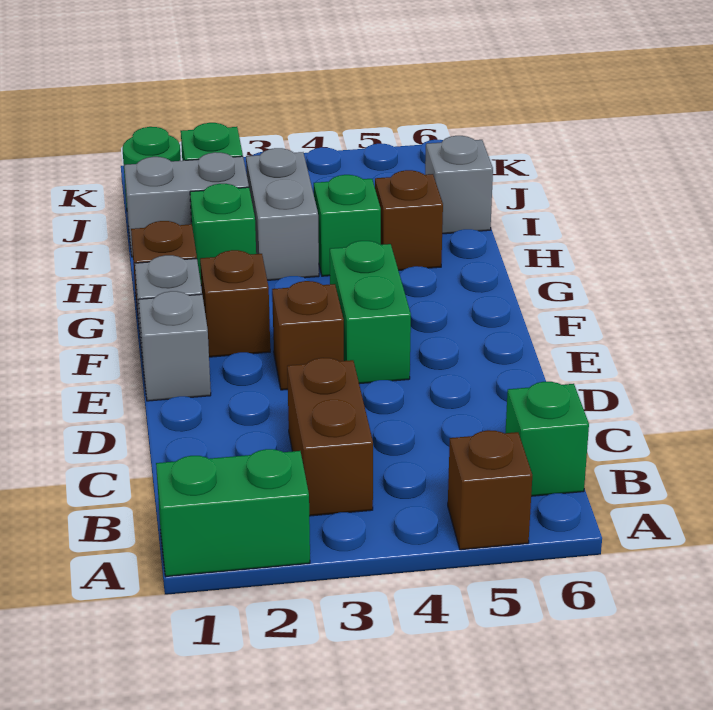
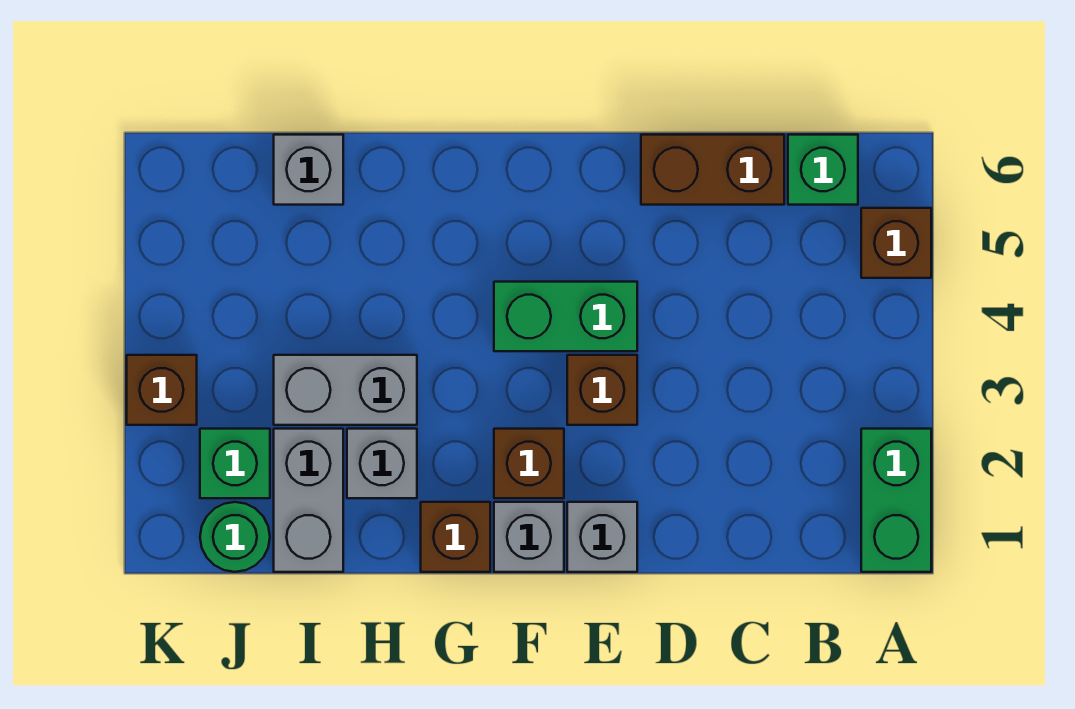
brown brick B3:C3 level 1 -> brown brick C6:D6 level 1
green brick H2 level 1 -> grey brick H2 level 1
green brick H4 level 1 -> none
brown brick H5 level 1 -> brown brick K3 level 1

